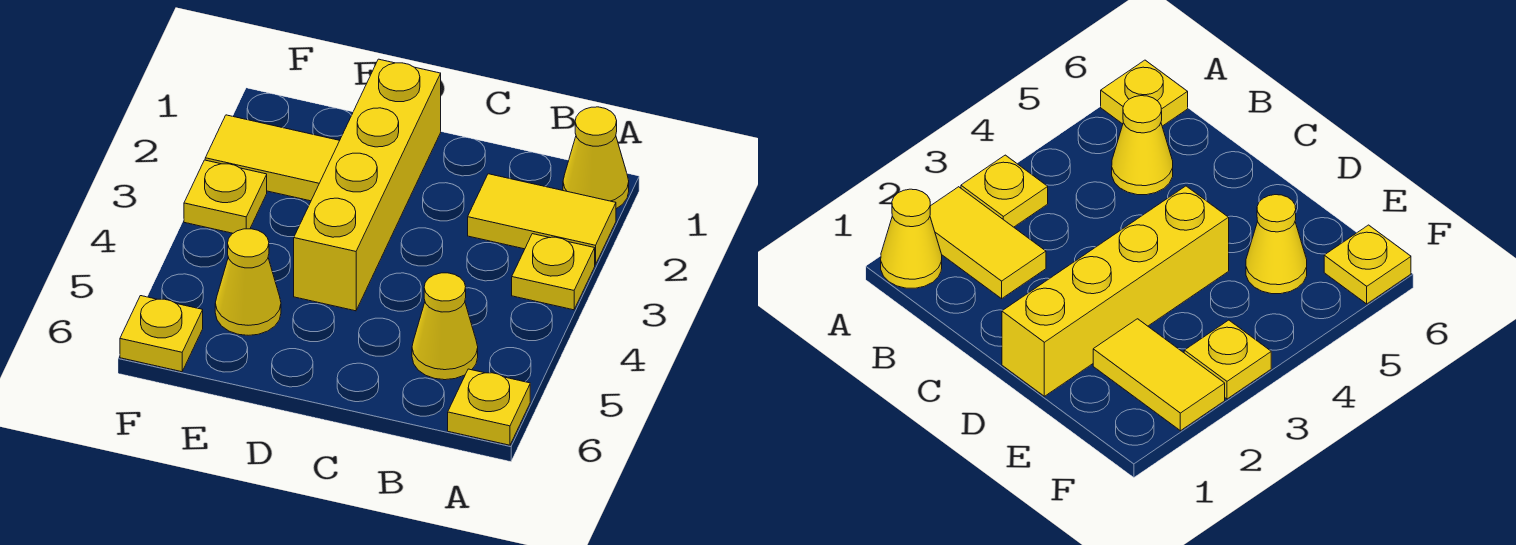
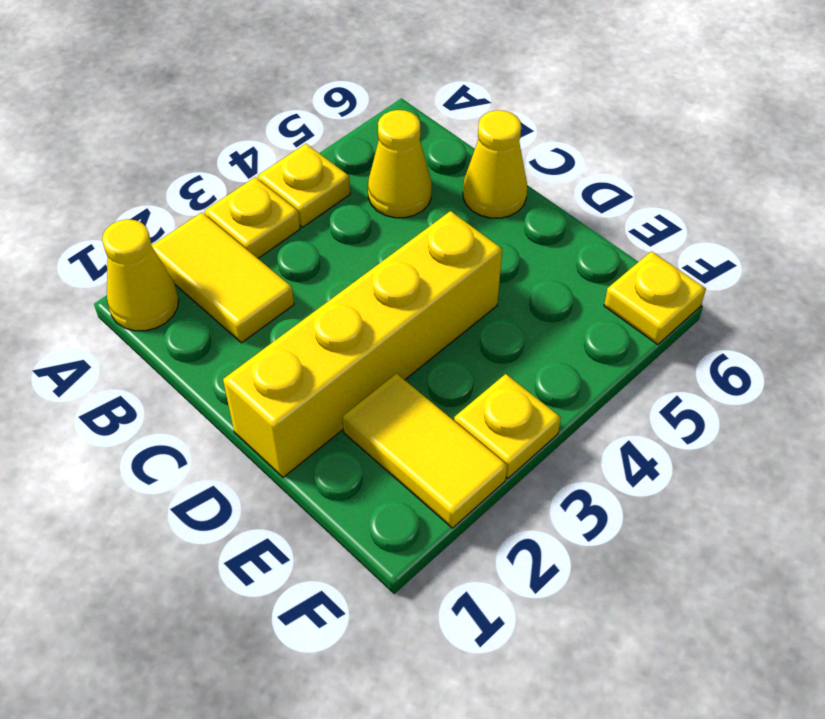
yellow plate A6 level 1 -> yellow plate A4 level 1
yellow cone E5 level 1 -> yellow cone C6 level 1

